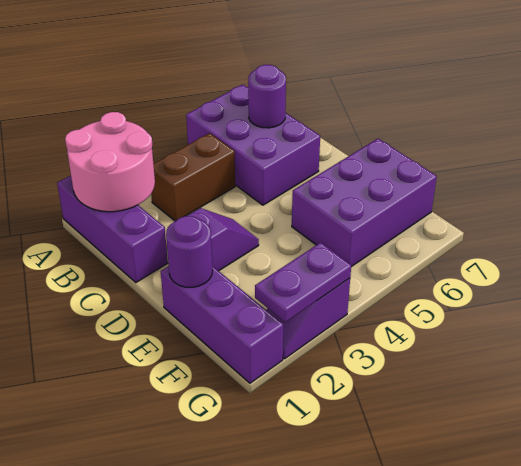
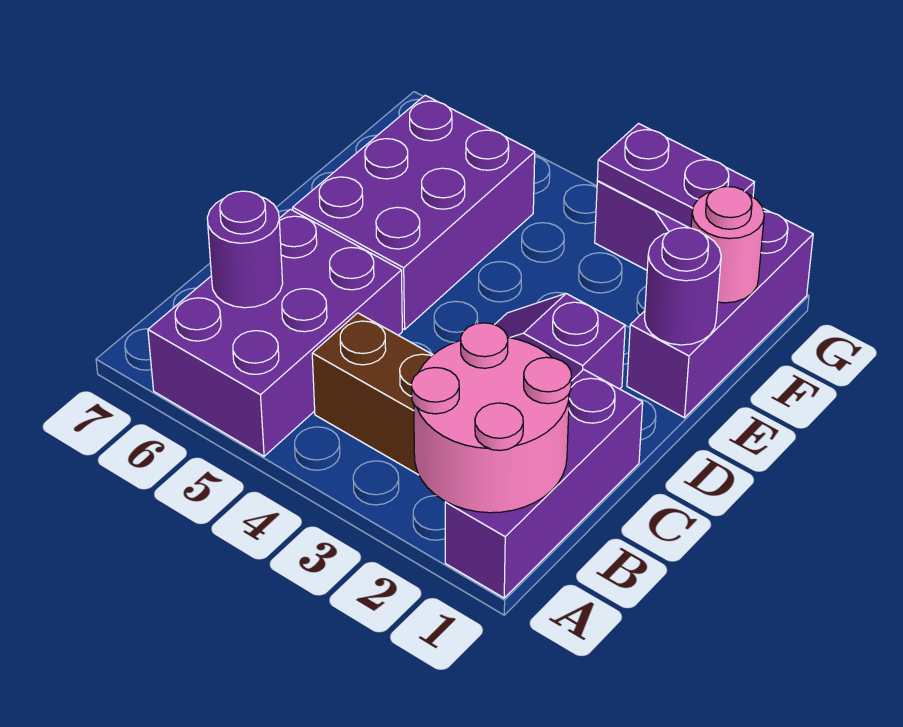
purple brick E5:F7 level 1 -> purple brick D5:F6 level 1
none -> pink round brick F1 level 2

